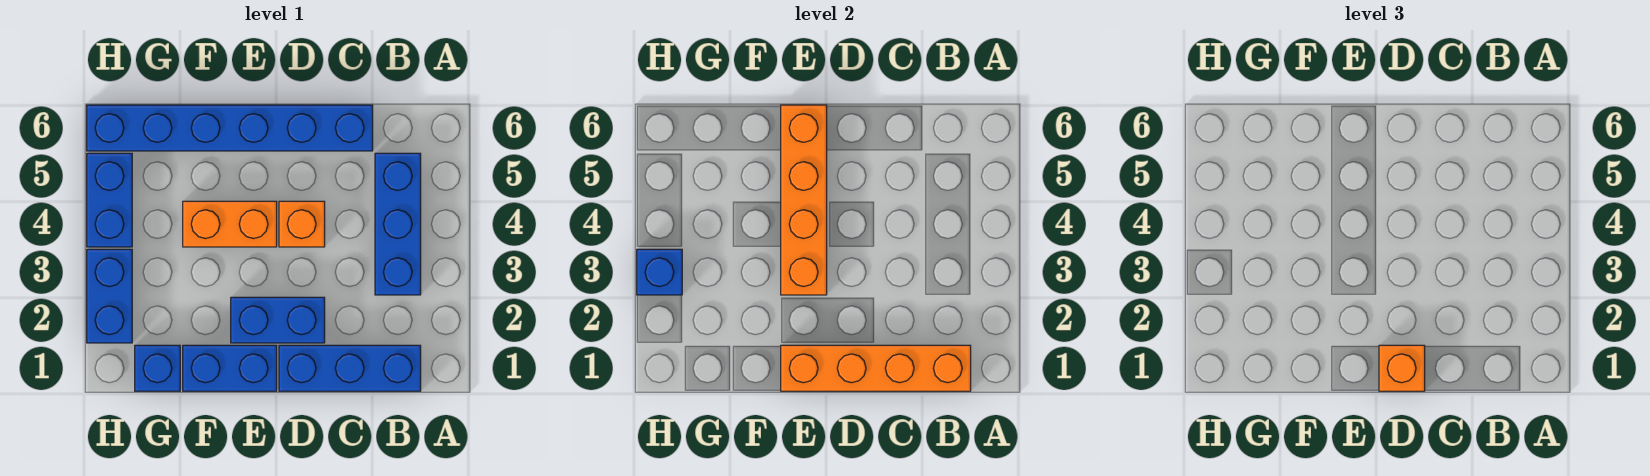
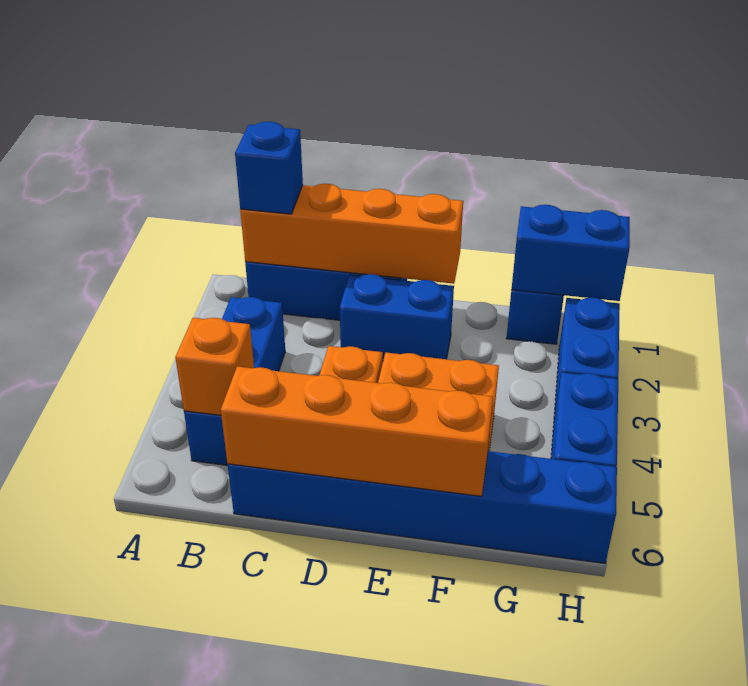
orange brick D1 level 3 -> orange brick B5 level 2
blue brick E1:F1 level 1 -> blue brick G1:H1 level 2
orange brick E3:E6 level 2 -> orange brick C6:F6 level 2
blue brick H3 level 2 -> blue brick B1 level 3

